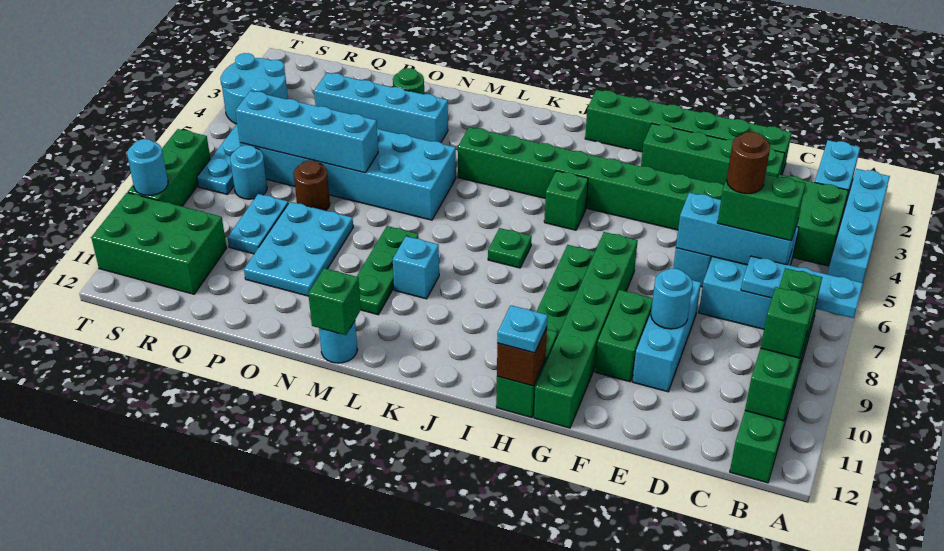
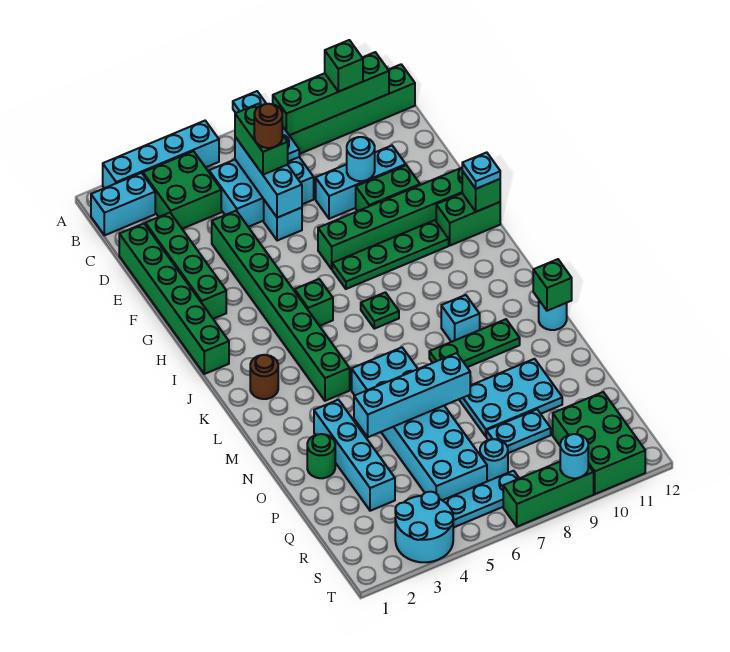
brown brick H12 level 2 -> green brick H12 level 2
cyan brick O6:R6 level 2 -> cyan brick O4:O7 level 2
brown round brick P7 level 1 -> brown round brick K2 level 1

